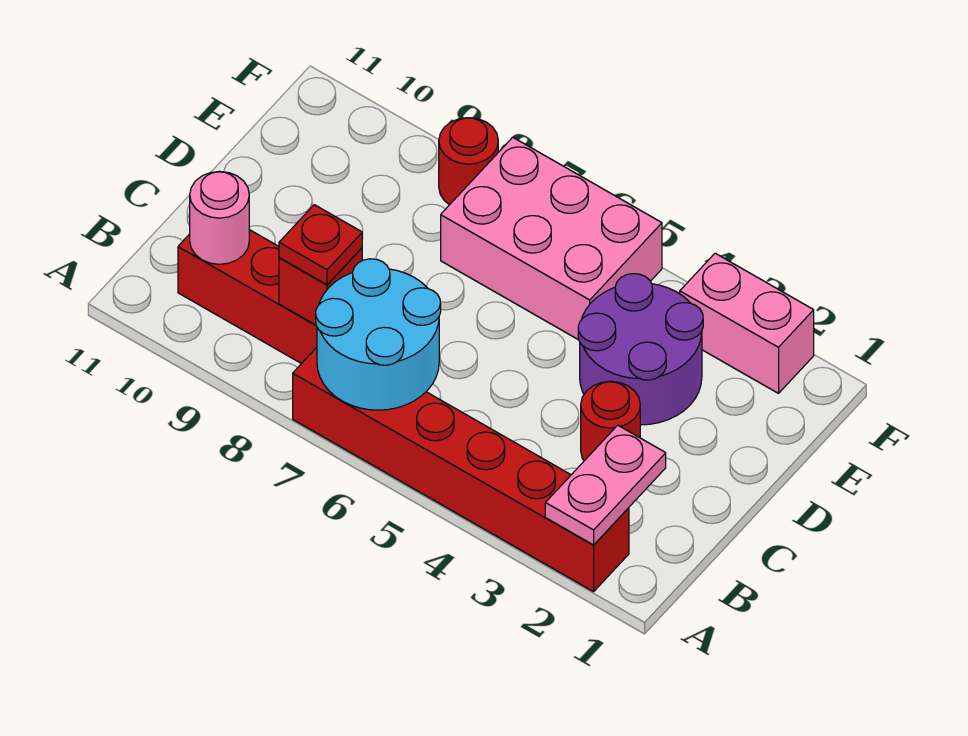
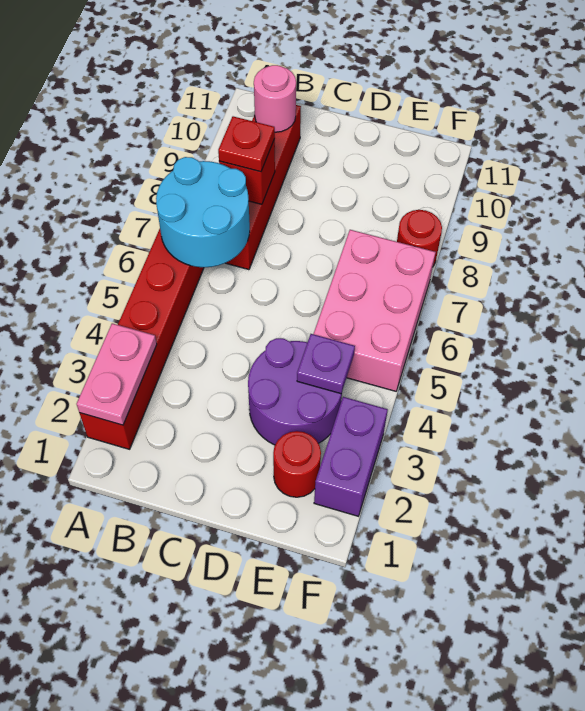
pink plate A2:B2 level 2 -> pink plate A2:A3 level 2
red round brick C3 level 1 -> red round brick E2 level 1
none -> purple plate E4 level 2
pink brick F2:F3 level 1 -> purple brick F2:F3 level 1

